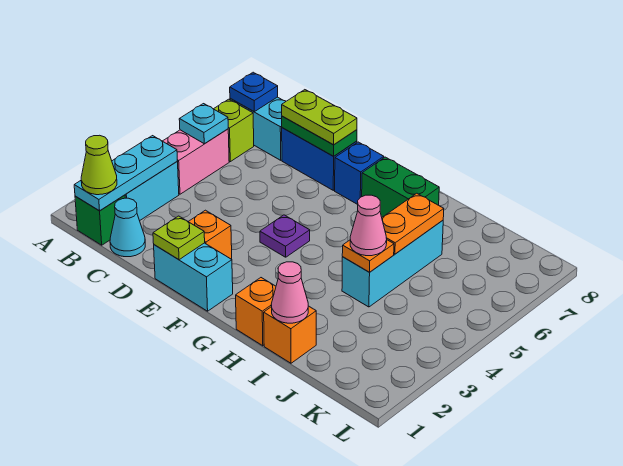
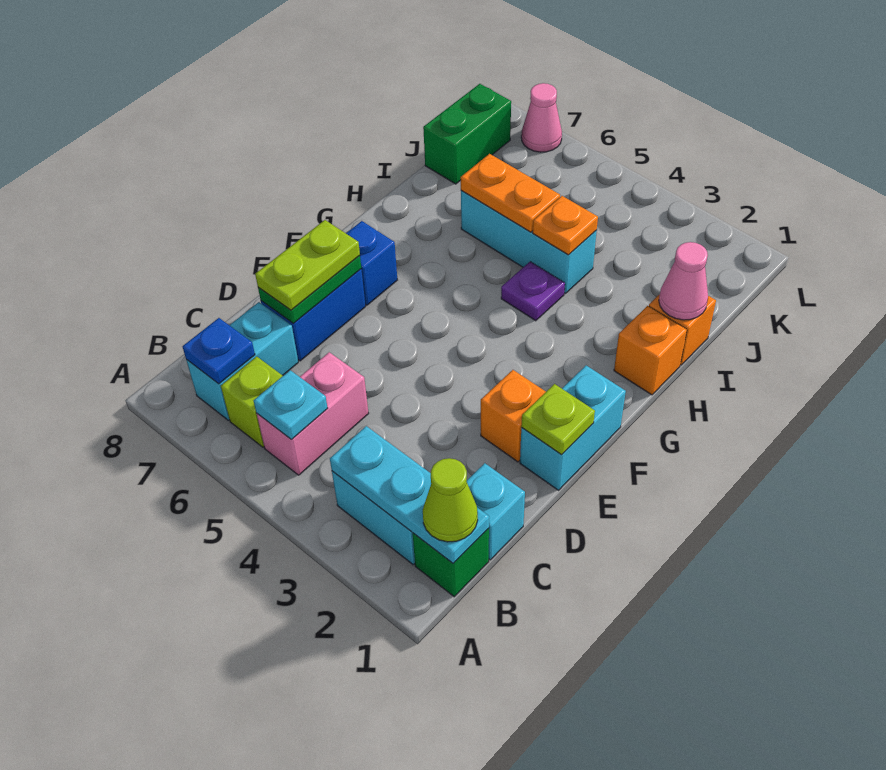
pink brick B4:B5 level 1 -> pink brick B5:C5 level 1
cyan cone C1 level 1 -> cyan brick C1 level 1
purple plate F4 level 1 -> purple plate H4 level 1
green brick G7:H7 level 1 -> green brick J8:K8 level 1
pink cone I4 level 3 -> pink cone L7 level 1

